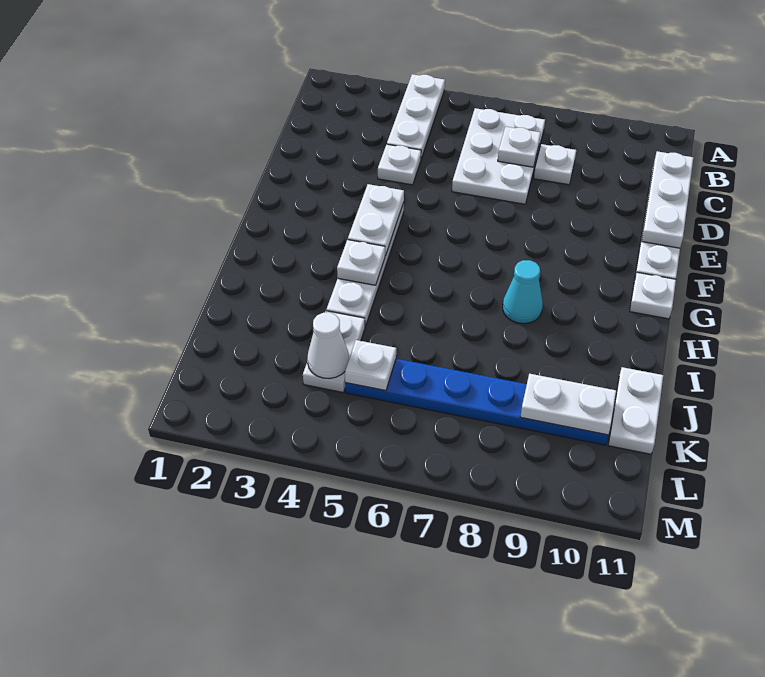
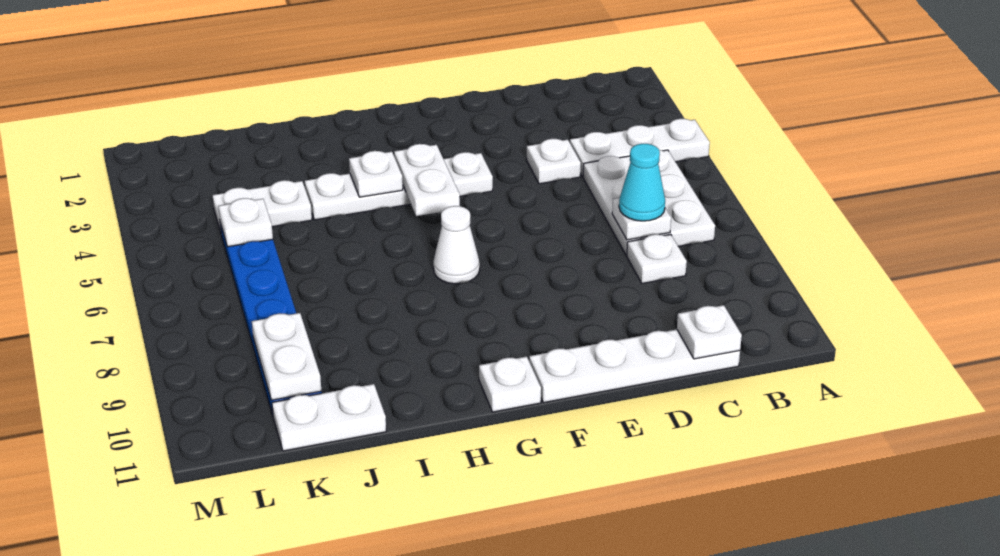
white plate B6:D7 level 1 -> white plate B5:C7 level 1
white plate C11:E11 level 2 -> white plate C11 level 2
white plate F4:G4 level 2 -> white plate G4:G5 level 2
cyan cone H8 level 1 -> cyan cone C7 level 3
white cone K4 level 2 -> white cone G7 level 1

